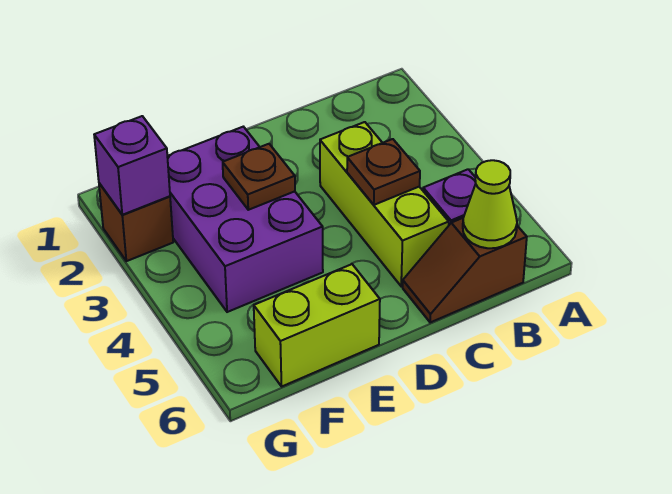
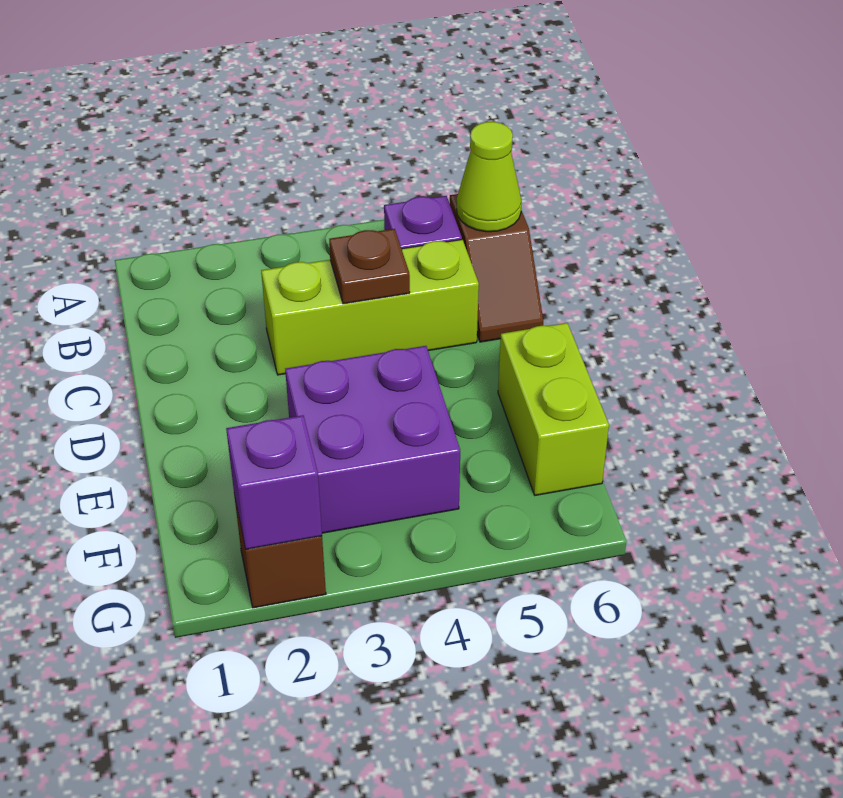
purple brick E2:F4 level 1 -> purple brick E3:F4 level 1
brown plate E3 level 2 -> none

